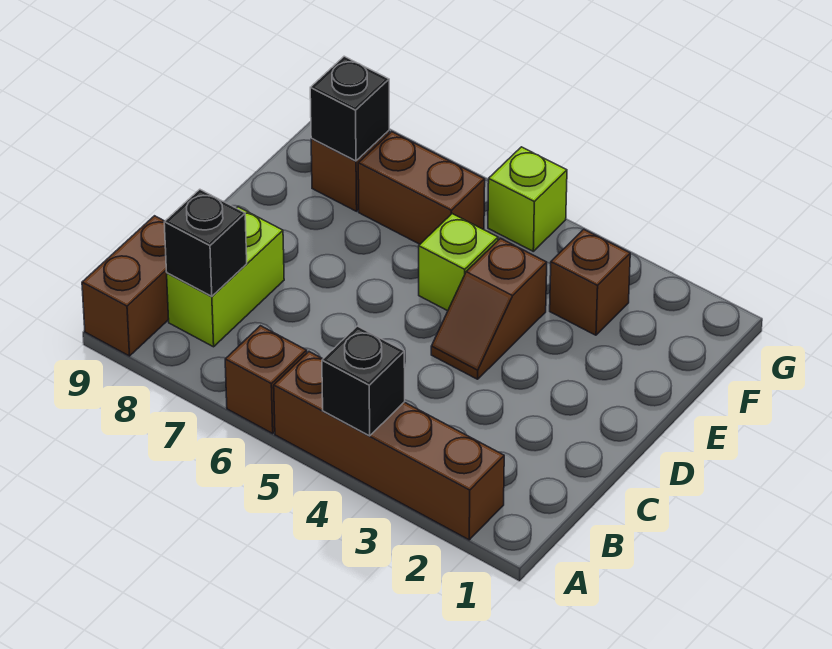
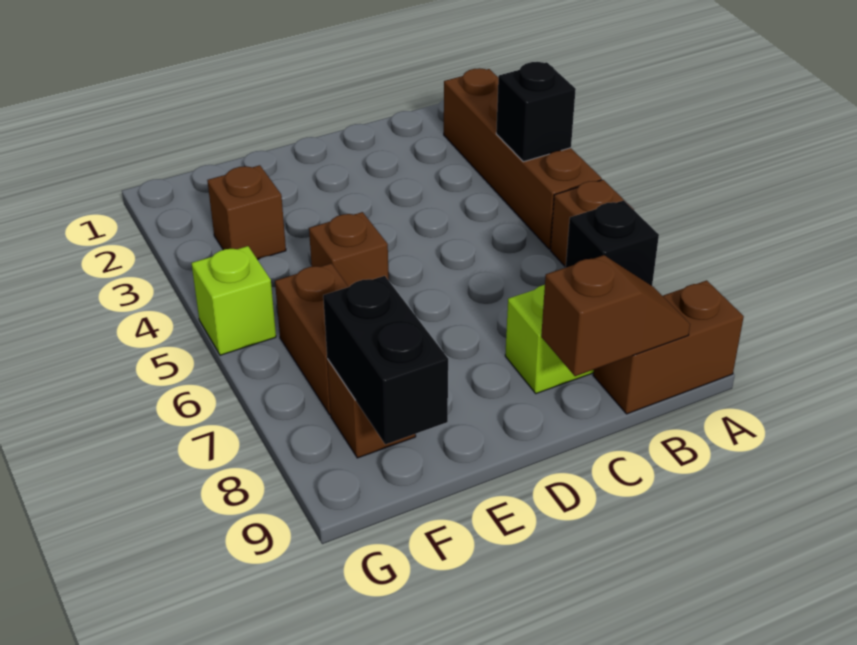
brown slope D4:E4 level 1 top E -> brown slope B9:C9 level 2 top C
lime brick E5 level 1 -> brown brick E5 level 1
black brick F8 level 2 -> black brick F8:F9 level 2

